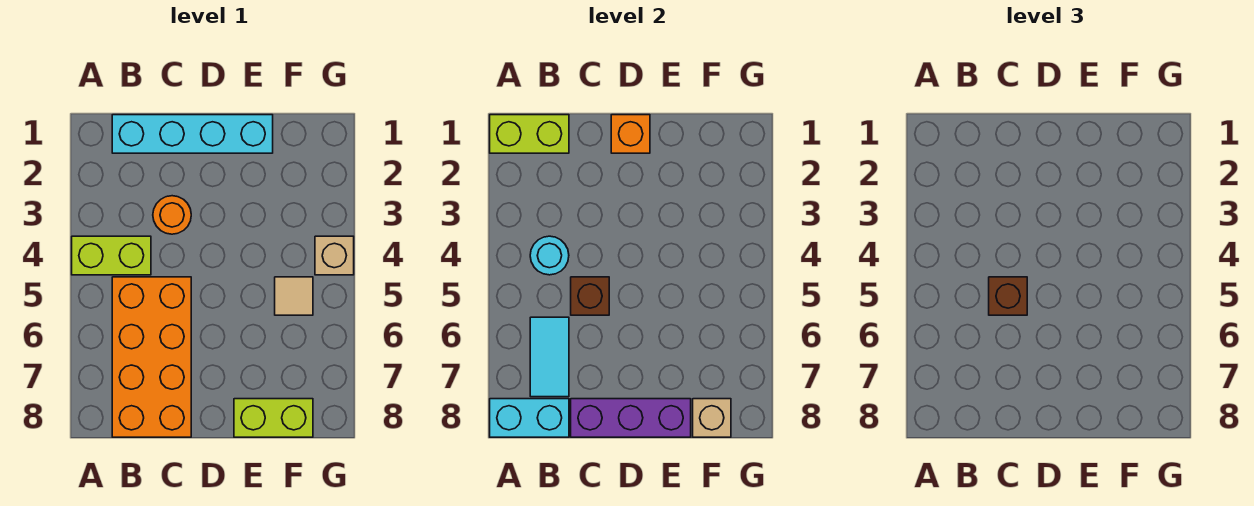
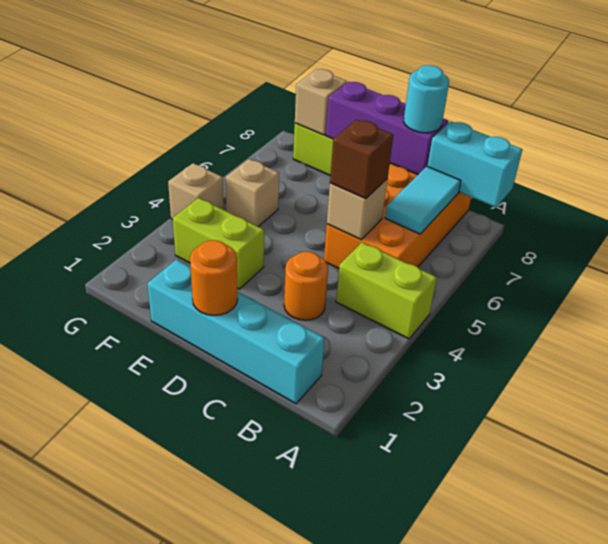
lime brick A1:B1 level 2 -> lime brick E3:F3 level 1
cyan round brick B4 level 2 -> cyan round brick C8 level 3
brown brick C5 level 2 -> tan brick C5 level 2
orange brick D1 level 2 -> orange round brick D1 level 2
tan tile F5 level 1 -> tan brick F5 level 1

